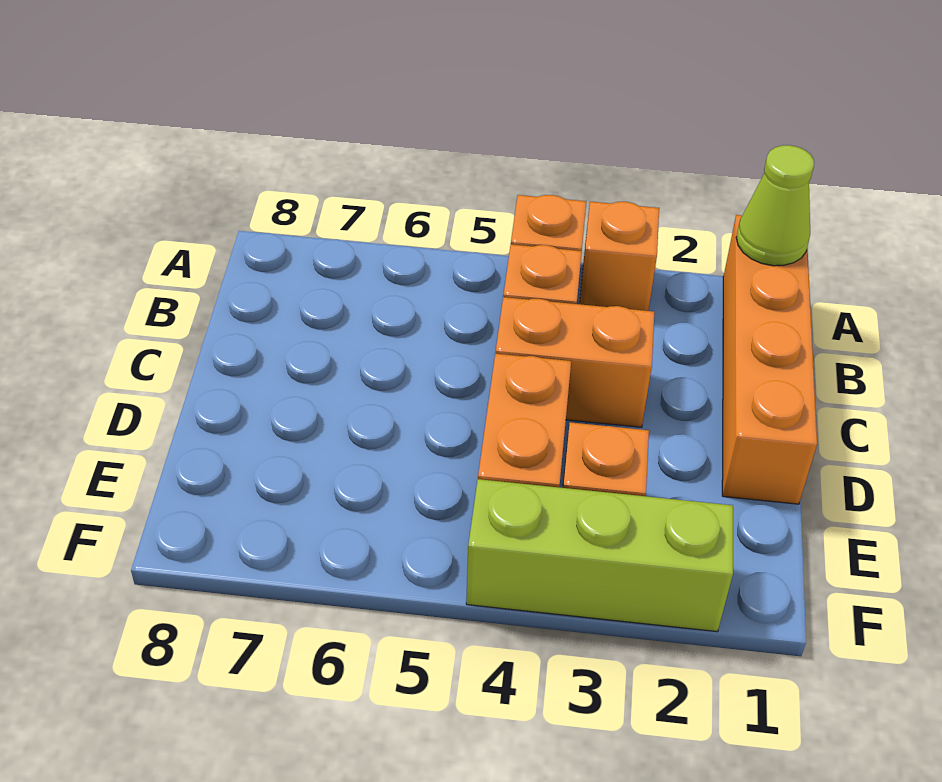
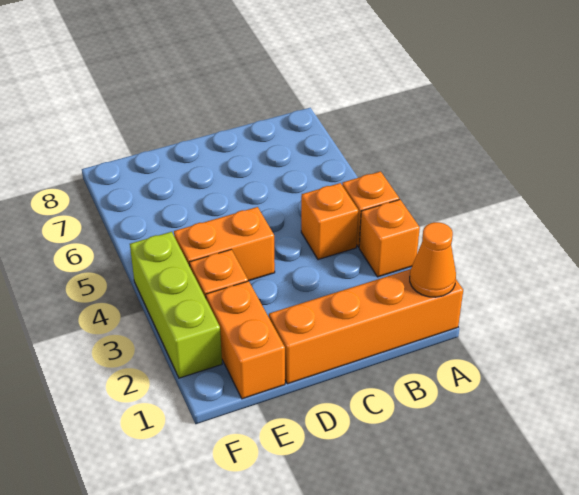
lime cone A1 level 2 -> orange cone A1 level 2
orange brick C3:C4 level 1 -> orange brick E1:E2 level 1

